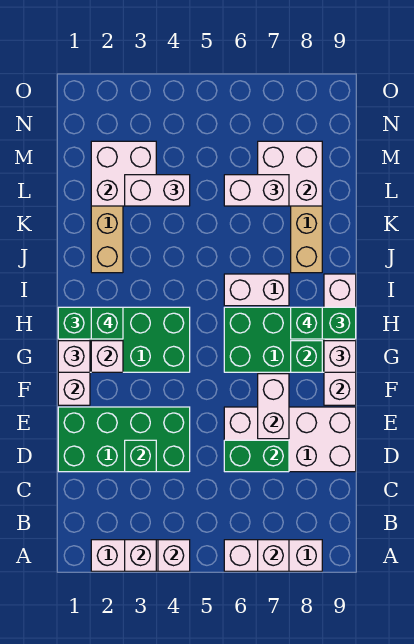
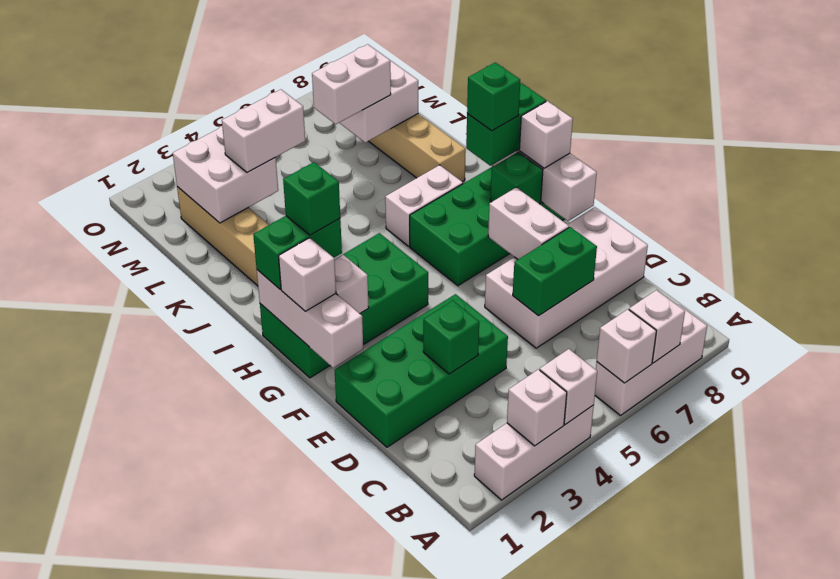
none -> white brick A6 level 2

